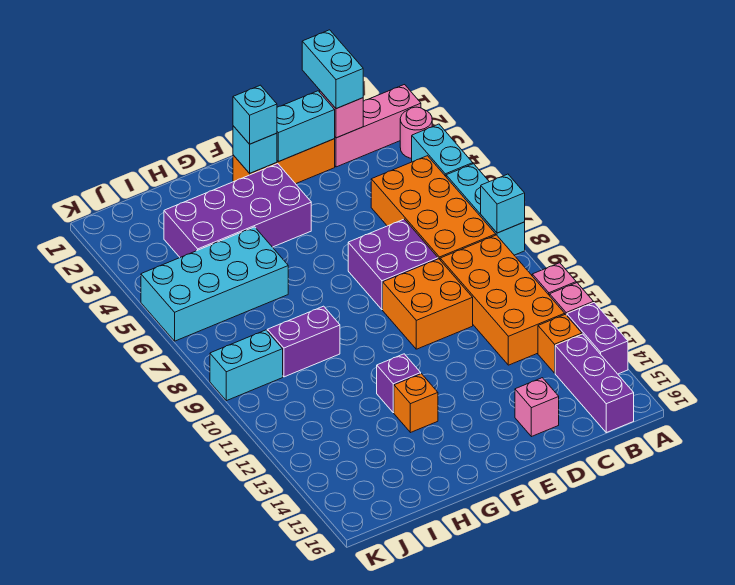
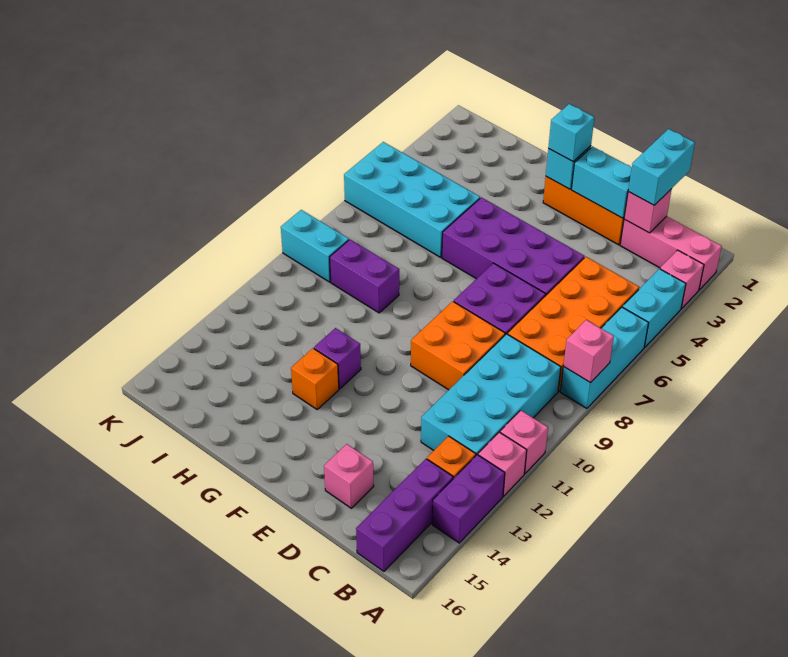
pink round brick A3 level 1 -> pink brick A3 level 1
cyan brick A8 level 2 -> pink brick A8 level 2
orange brick B9:C12 level 1 -> cyan brick B9:C12 level 1
purple brick F3:I4 level 1 -> purple brick D5:G6 level 1

